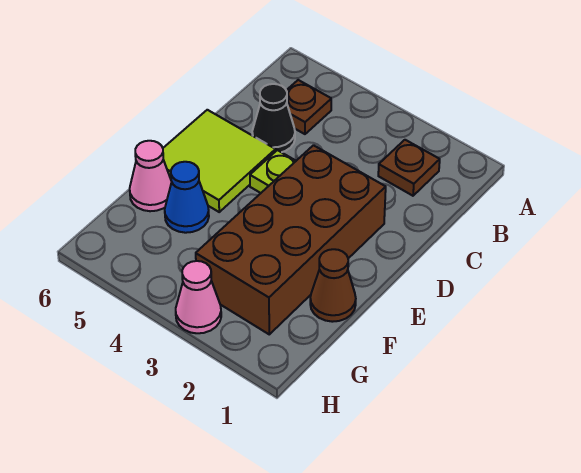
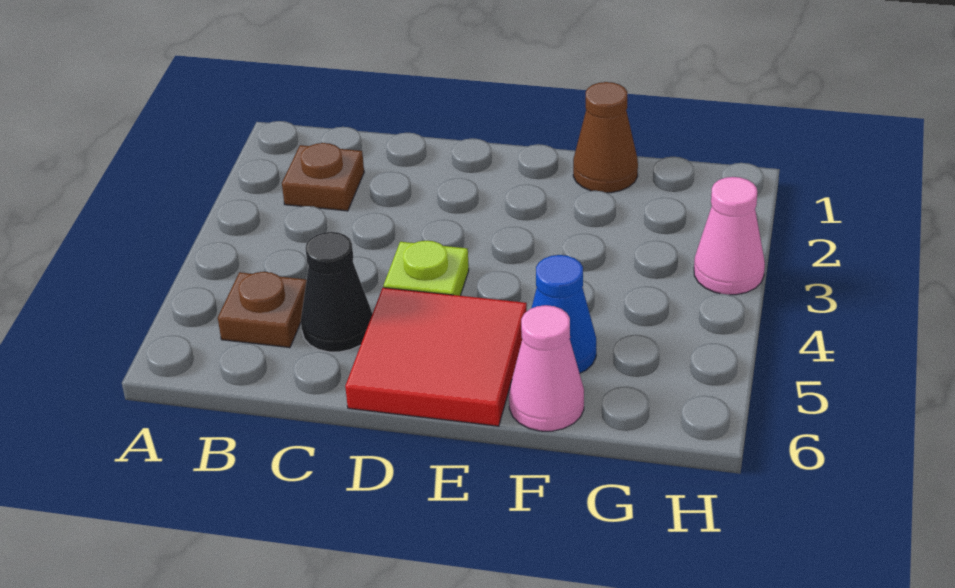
brown brick D2:G3 level 1 -> none
lime tile D5:E6 level 1 -> red tile D5:E6 level 1

